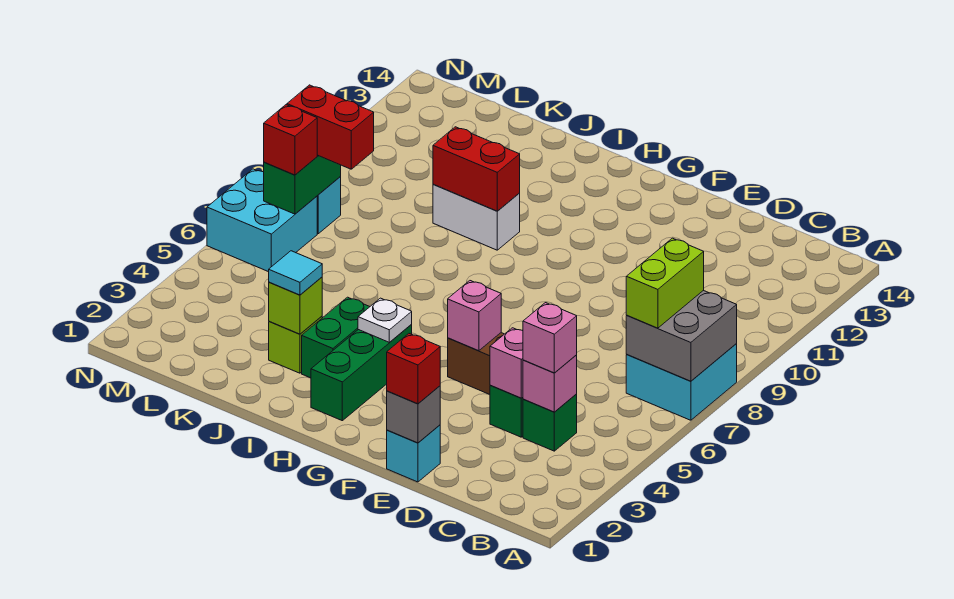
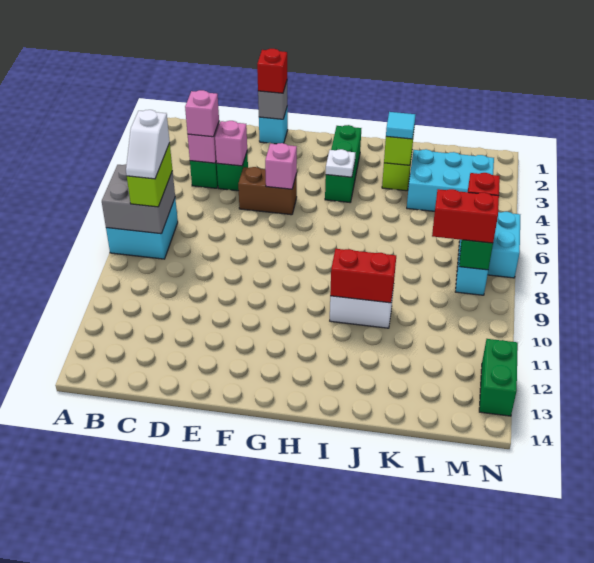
none -> white slope B7:B8 level 4 top 7
green brick I3:I4 level 1 -> green brick N12:N13 level 1
none -> cyan brick K3:M4 level 1

